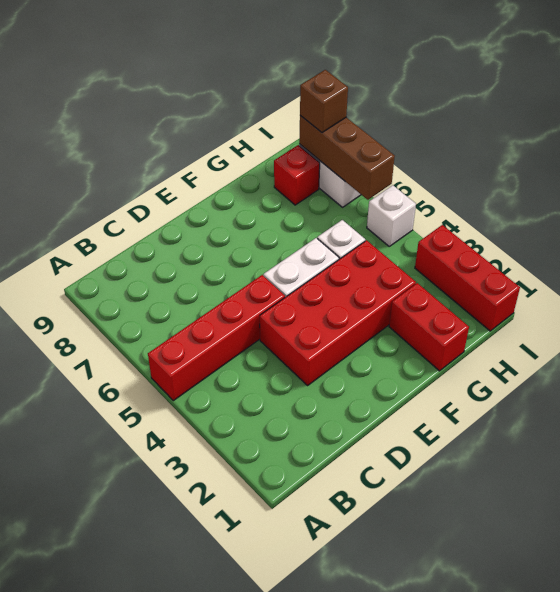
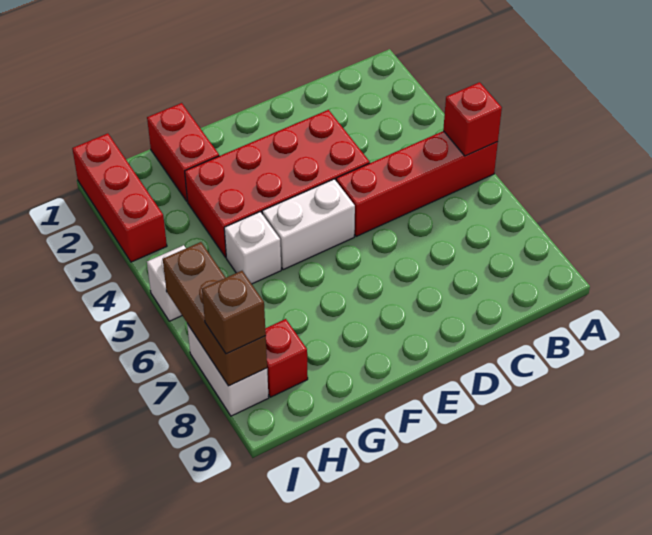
none -> red brick A5 level 2

